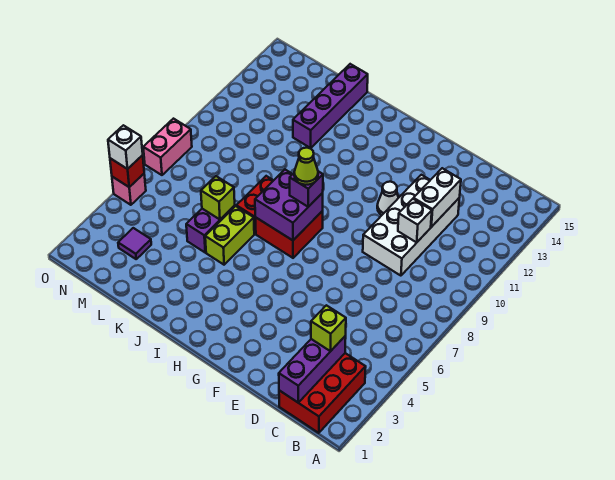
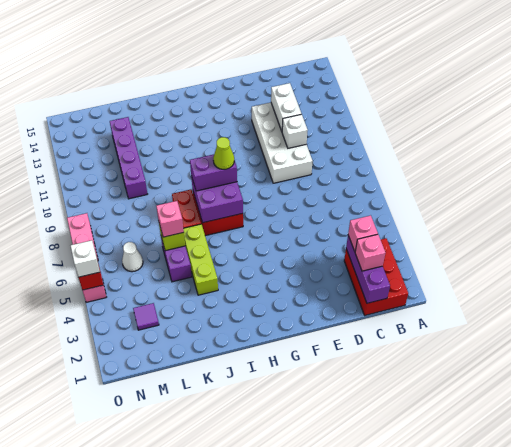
none -> pink brick C2 level 3
lime brick C3 level 3 -> pink brick C3 level 3
white cone F11 level 1 -> white cone M6 level 1
purple brick H8 level 3 -> purple brick H8:I8 level 3
lime brick J5:J6 level 1 -> lime brick J4:J6 level 1
none -> pink brick K6 level 3
purple brick K12:K15 level 1 -> purple brick L10:L13 level 1

